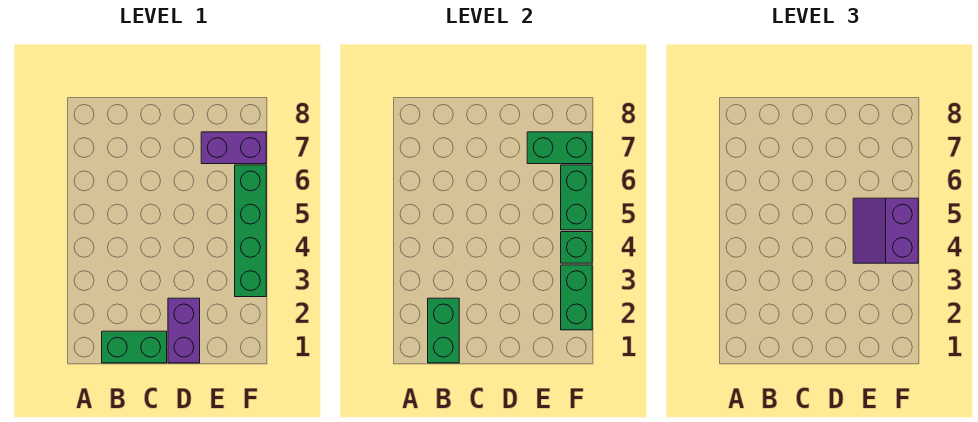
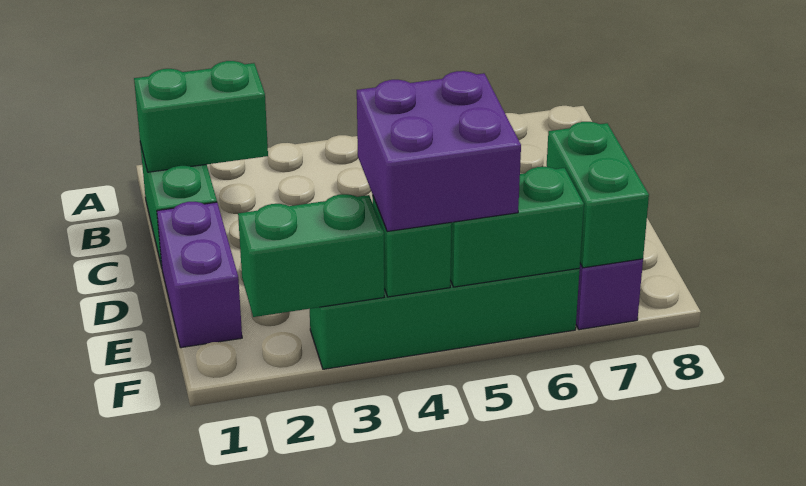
purple brick D1:D2 level 1 -> purple brick D1:E1 level 1
purple slope E4:F5 level 3 top F -> purple brick E4:F5 level 3

